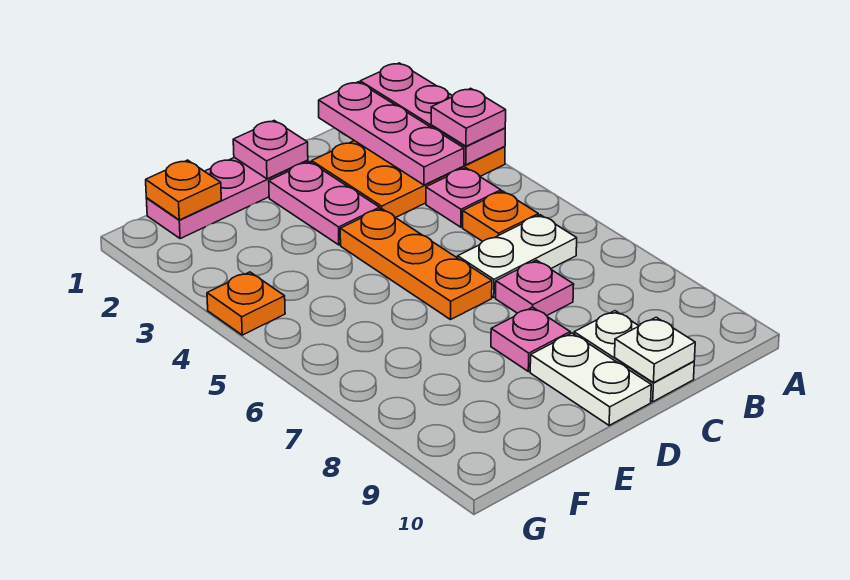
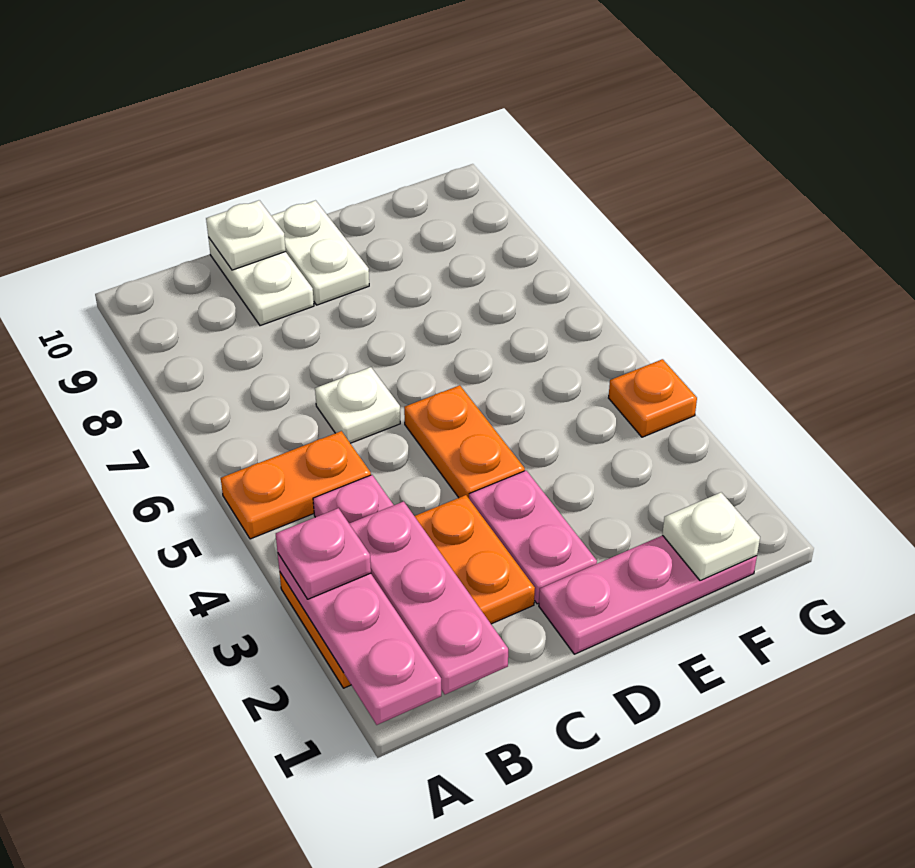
orange plate B5 level 1 -> orange plate A5:B5 level 1
white plate B6:C6 level 1 -> white plate C6 level 1
pink plate C7 level 1 -> none
pink plate D1 level 2 -> none
orange plate D4:D6 level 1 -> orange plate D4:D5 level 1
pink plate D8 level 1 -> none
orange plate F1 level 2 -> white plate F1 level 2

